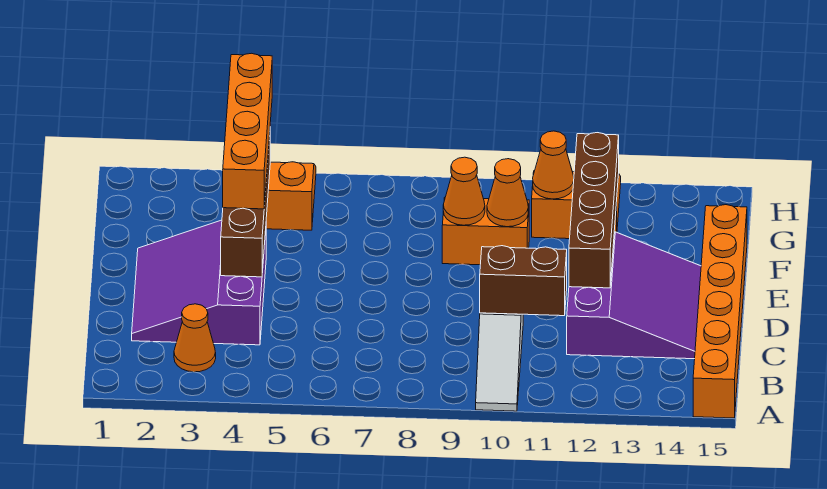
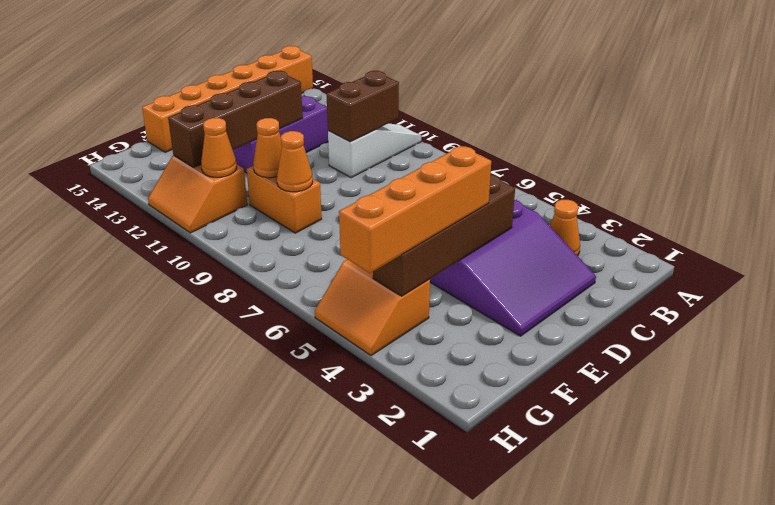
brown brick C10:C11 level 2 -> brown brick B10:C10 level 2

